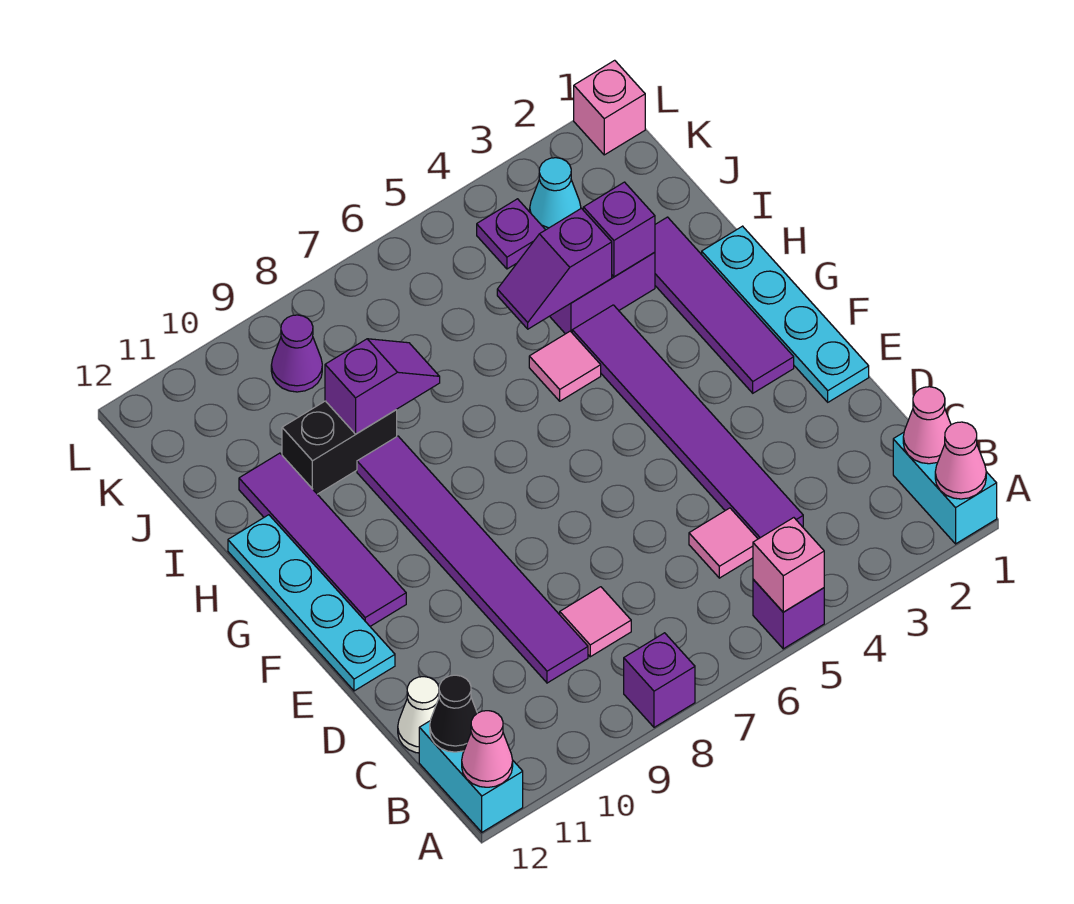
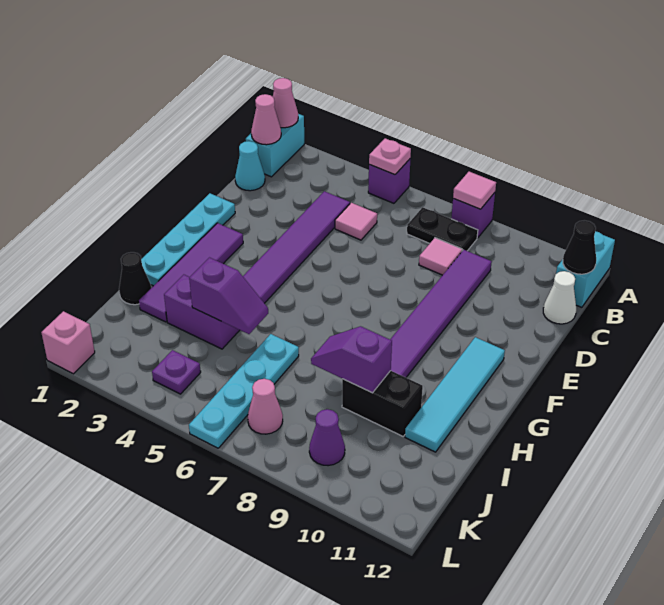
pink brick A5 level 2 -> pink plate A5 level 2
pink cone A12 level 2 -> pink cone K7 level 1
none -> black plate B7:B8 level 1
cyan plate E12:H12 level 1 -> cyan plate I6:L6 level 1
purple tile F11:I11 level 1 -> cyan tile F11:I11 level 1
pink tile H5 level 1 -> pink tile A8 level 2
none -> black cone I1 level 1
purple brick I3 level 2 -> none
cyan cone K3 level 1 -> cyan cone C1 level 1

